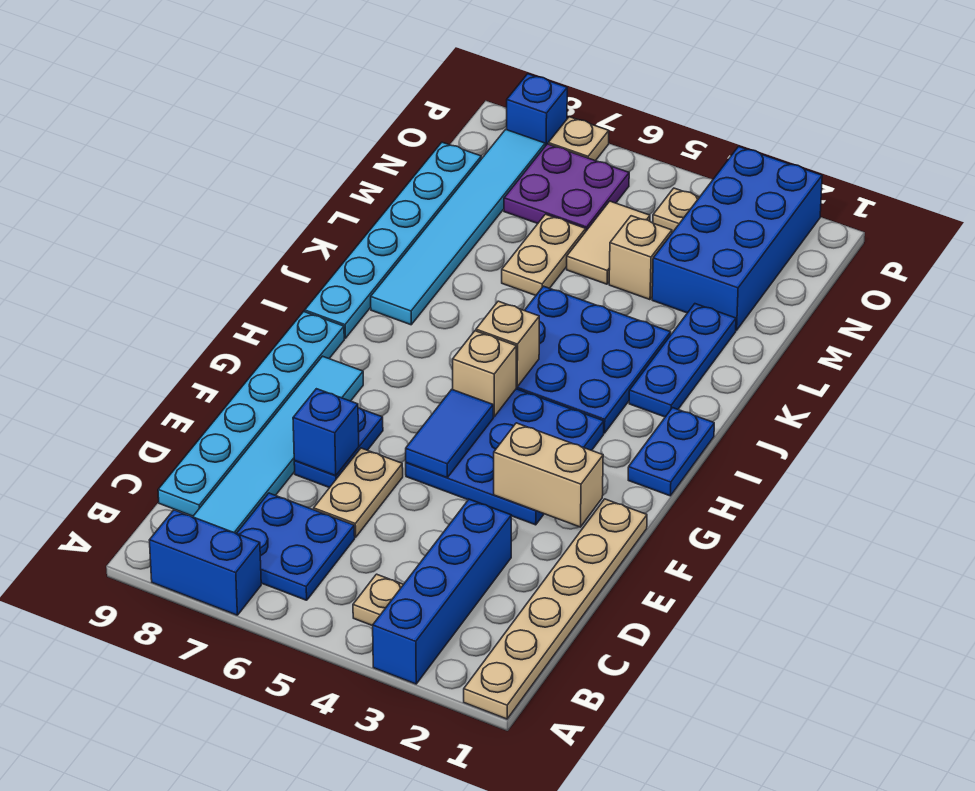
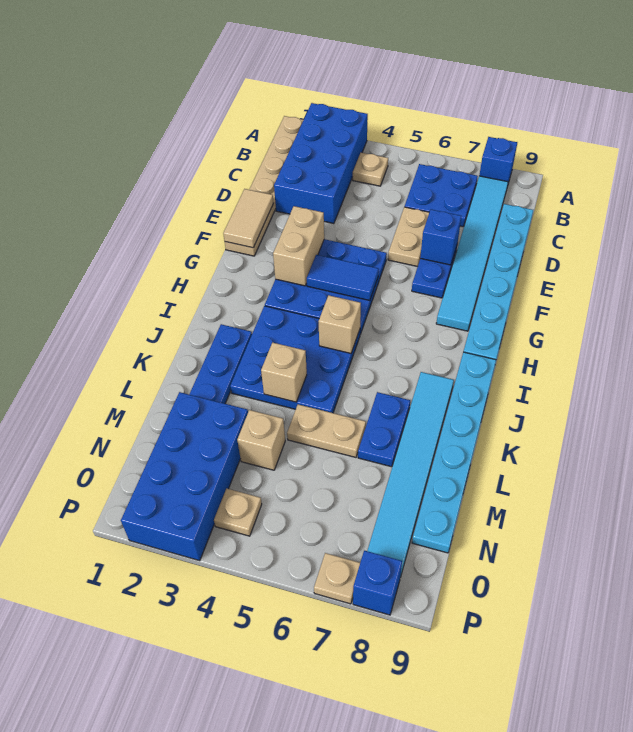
blue brick A3:D3 level 1 -> blue brick A2:D3 level 1
blue brick A7:A8 level 1 -> blue brick A8 level 1
tan brick F2:F3 level 2 -> tan brick F3:G3 level 2
blue tile F5:G5 level 2 -> blue tile G4:G5 level 2
blue plate H1:I1 level 1 -> blue plate K7:L7 level 1
tan brick H5 level 2 -> tan brick K4 level 2
tan plate L6:M6 level 1 -> tan plate L5:L6 level 1
tan tile M5:N5 level 1 -> tan tile E1:F1 level 2
purple plate N6:O7 level 1 -> none

